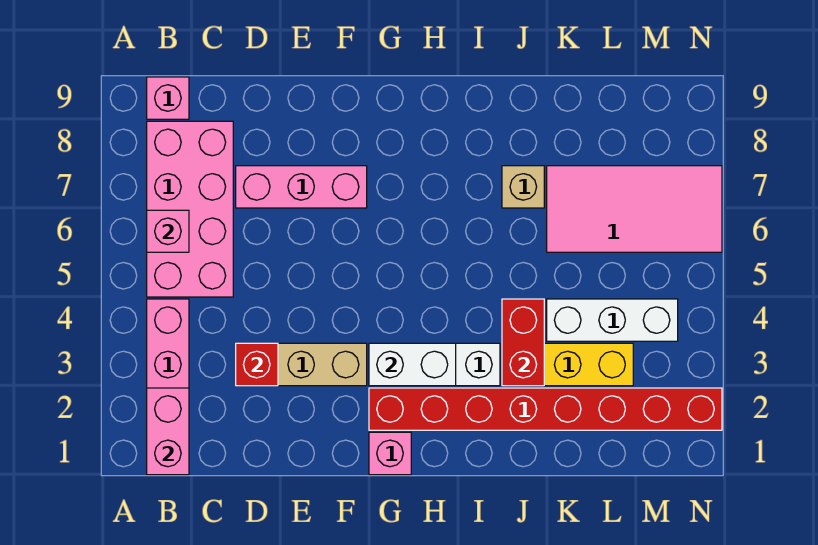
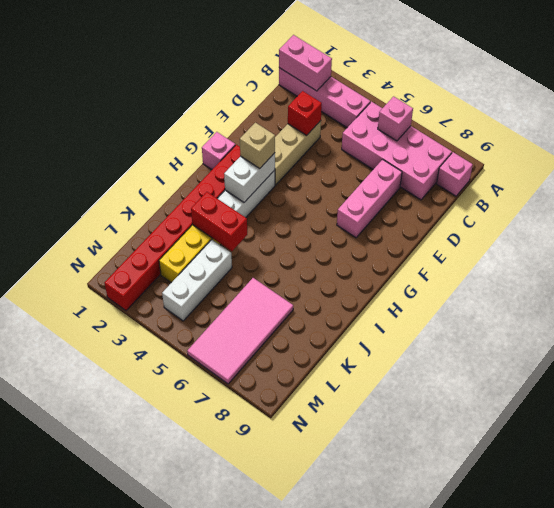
tan brick J7 level 1 -> tan brick G3 level 3

